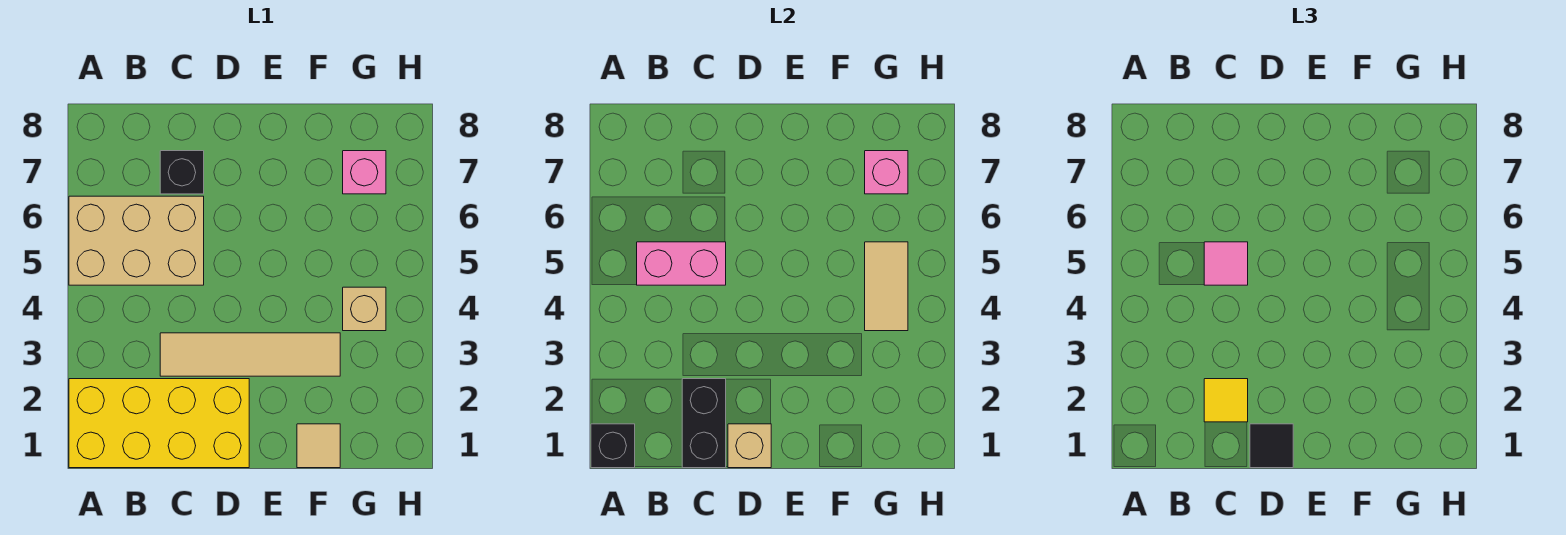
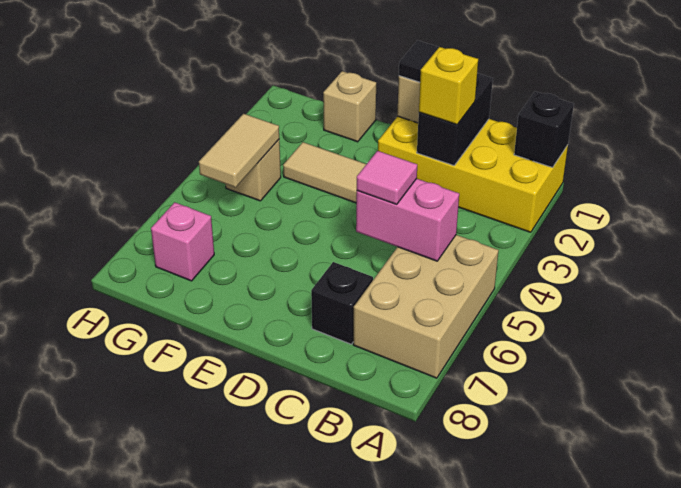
tan brick A5:C6 level 1 -> tan brick A5:B7 level 1
yellow tile C2 level 3 -> yellow brick C2 level 3
tan tile F1 level 1 -> tan brick F1 level 1
pink brick G7 level 2 -> none

